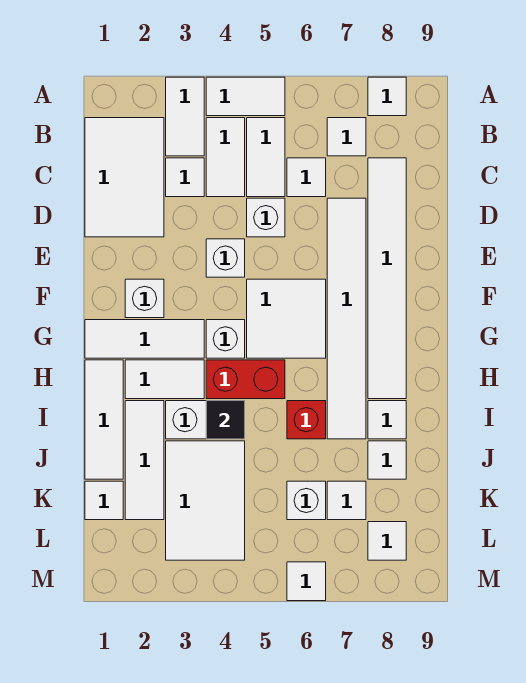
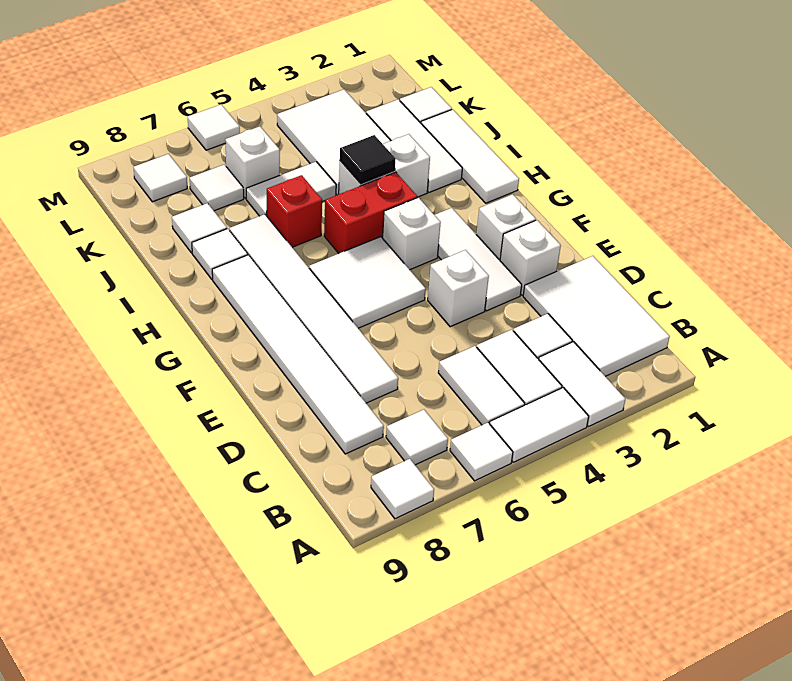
white tile C6 level 1 -> white tile A6 level 1
white brick D5 level 1 -> white brick E2 level 1
white tile G1:G3 level 1 -> white tile E3:G3 level 1
white tile H2:H3 level 1 -> white tile J5:J6 level 1

